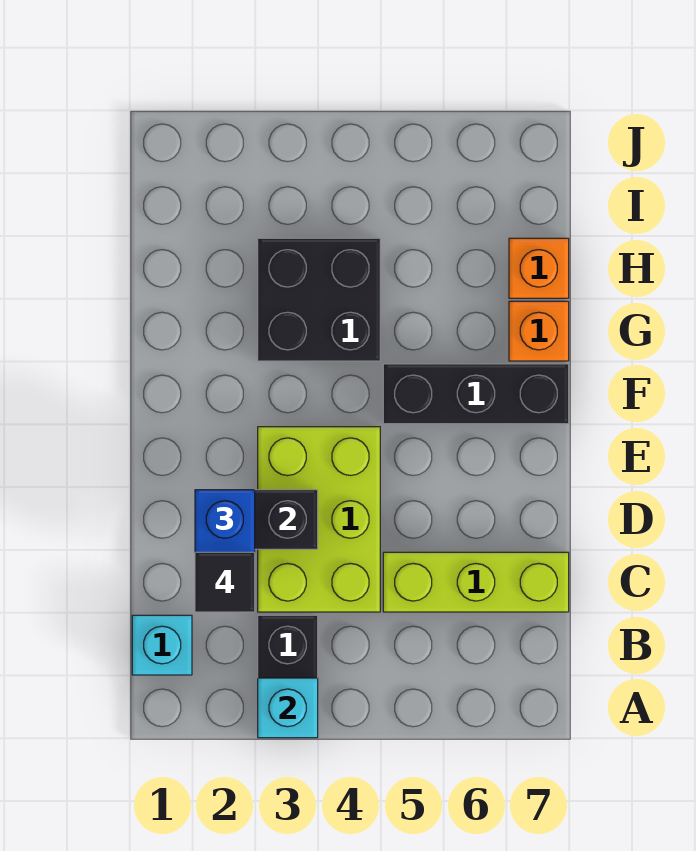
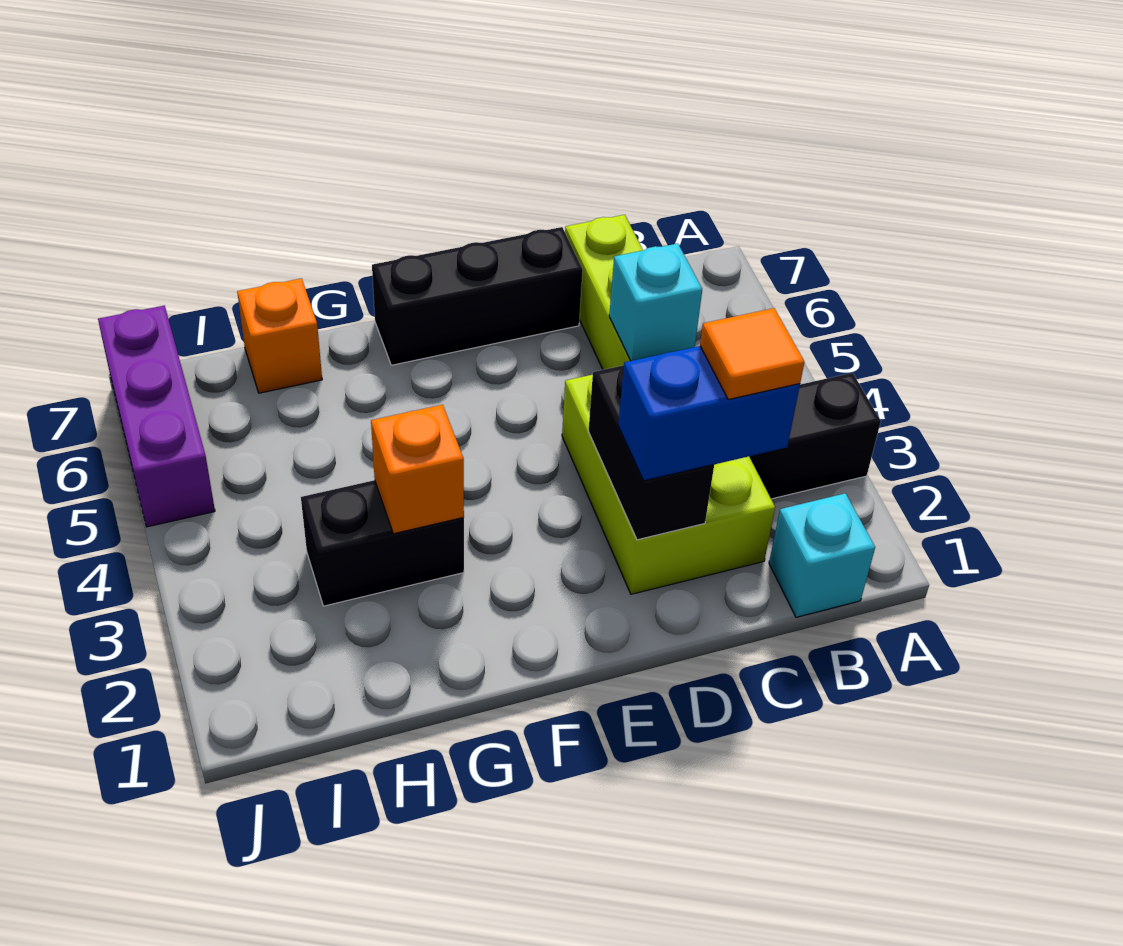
cyan brick A3 level 2 -> cyan brick C5 level 2
black tile C2 level 4 -> orange tile C2 level 4
lime brick C3:E4 level 1 -> lime brick C2:D4 level 1
black brick F5:F7 level 1 -> black brick D7:F7 level 1
black brick G3:H4 level 1 -> black brick G3:H3 level 1
orange brick G7 level 1 -> orange brick G3 level 2
none -> purple brick J5:J7 level 1

